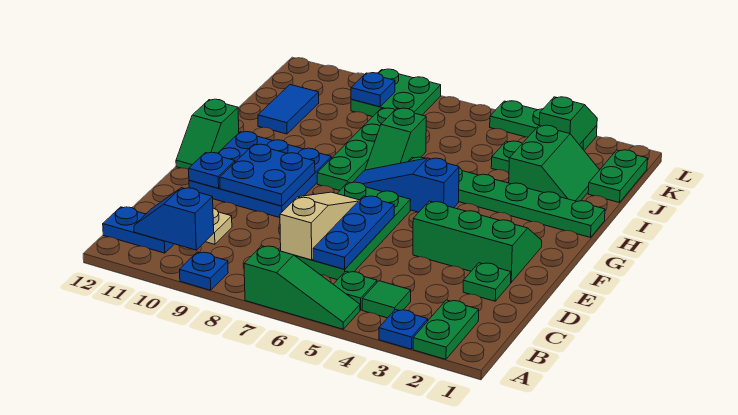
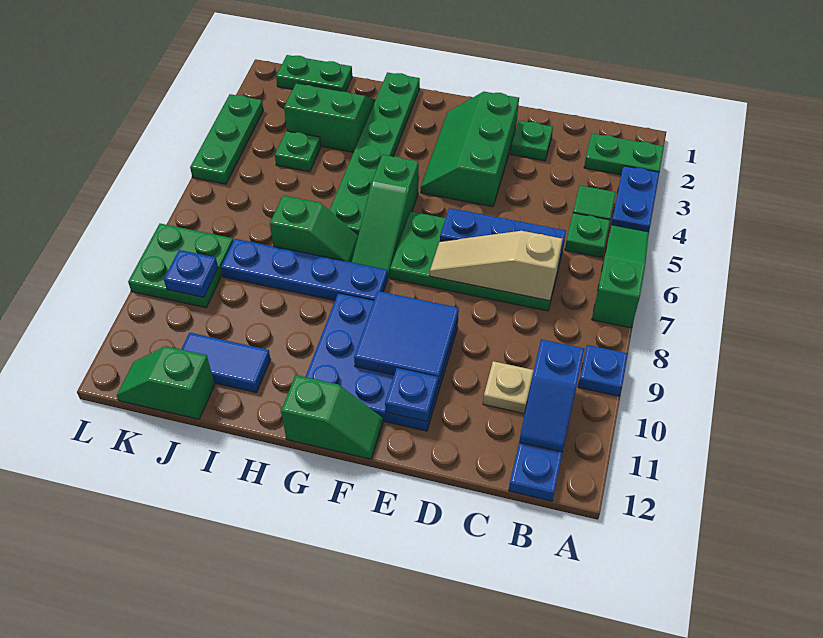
blue plate A3 level 1 -> blue plate A3:A4 level 1
blue plate E9:F10 level 2 -> blue tile E9:F10 level 2
blue slope G5:G7 level 1 top 5 -> green slope G5:G7 level 1 top 5
green plate G8:J8 level 1 -> blue plate G8:J8 level 1
green slope K3:L3 level 2 top K -> green slope J12:K12 level 1 top J

